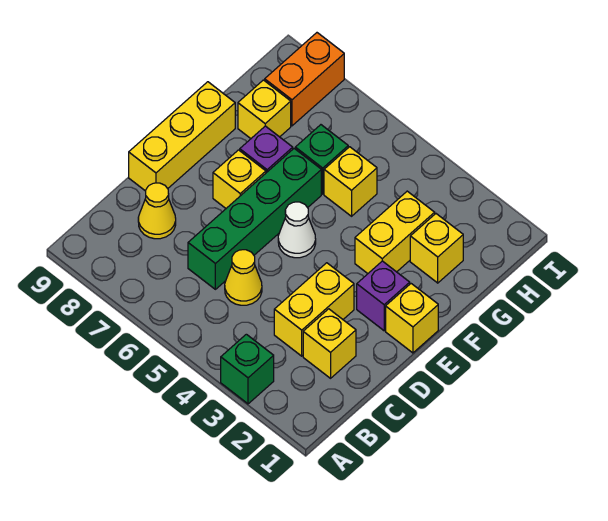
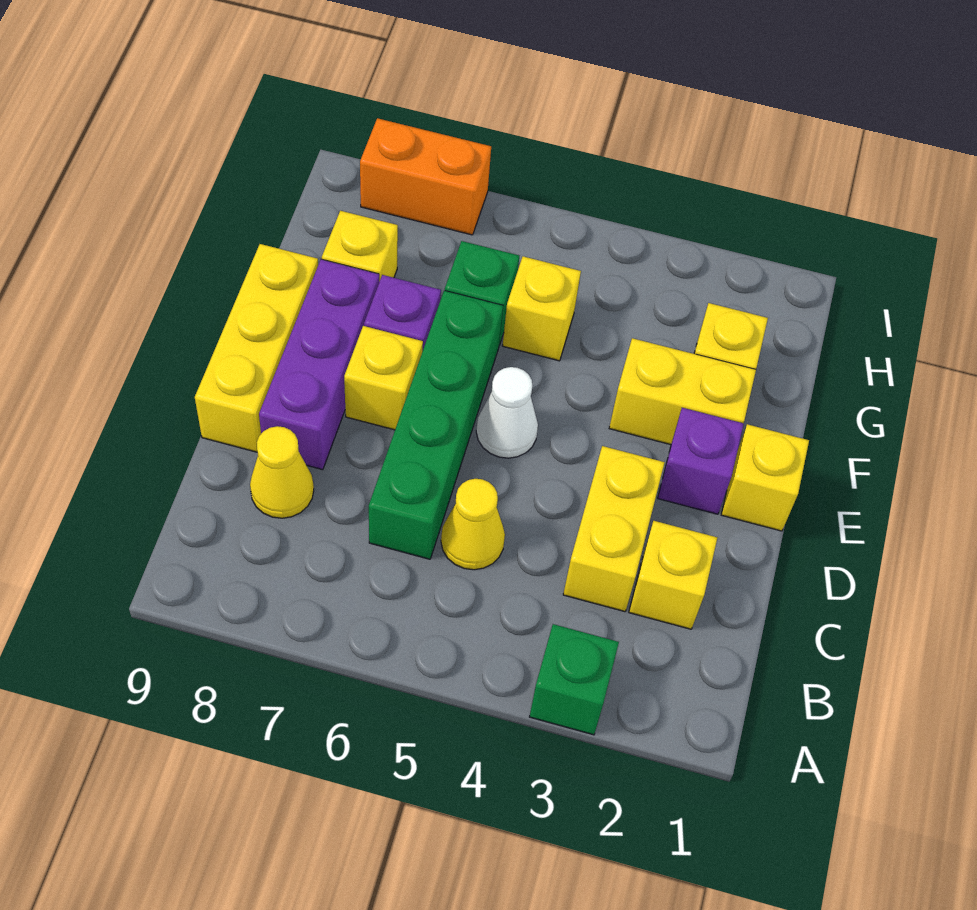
none -> purple brick D8:F8 level 1
yellow brick F3:G3 level 1 -> yellow brick F2:F3 level 1
orange brick H8:I8 level 1 -> orange brick I7:I8 level 1

